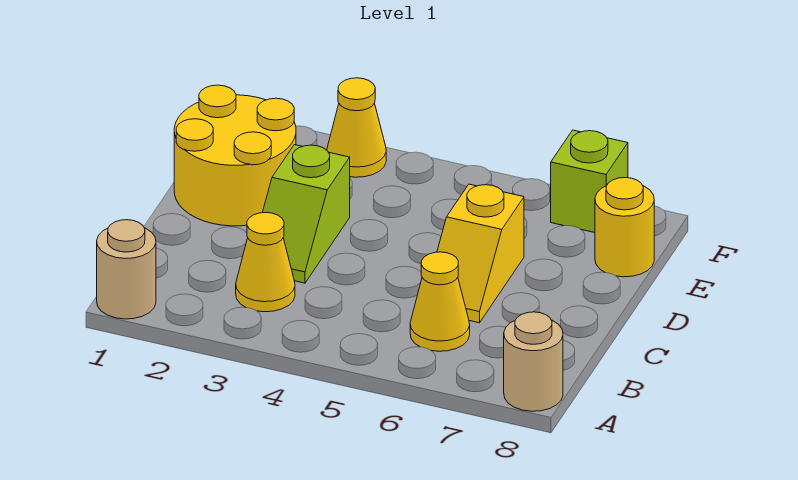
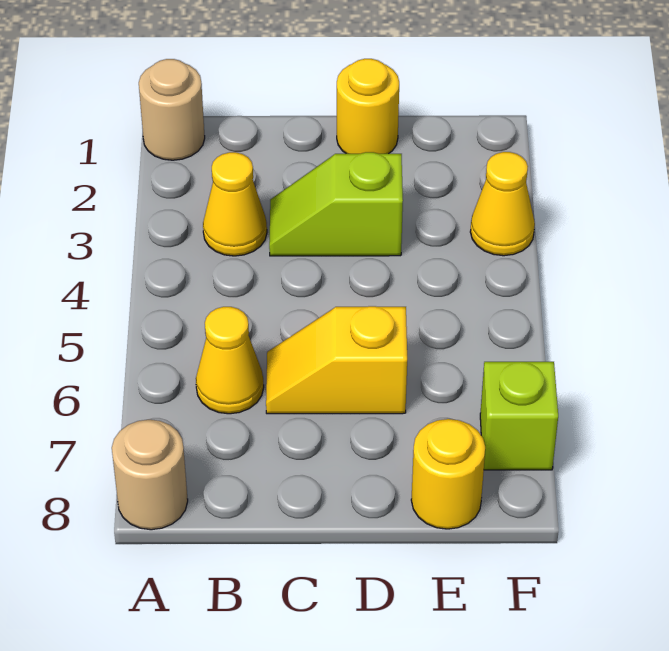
yellow round brick D1:E2 level 1 -> yellow round brick D1 level 1

